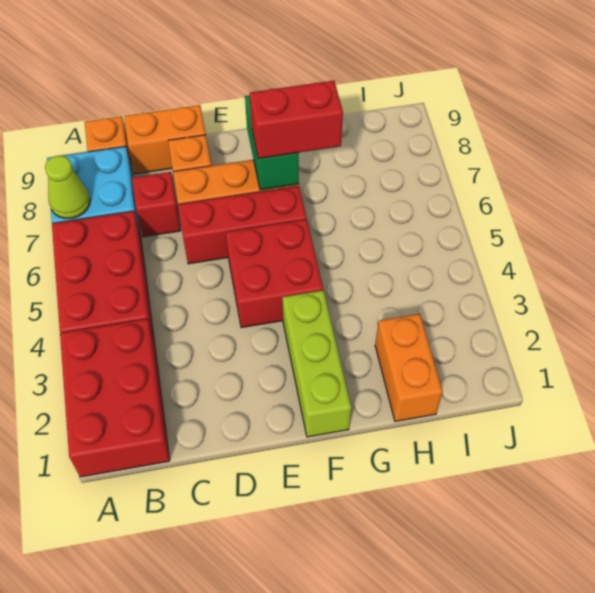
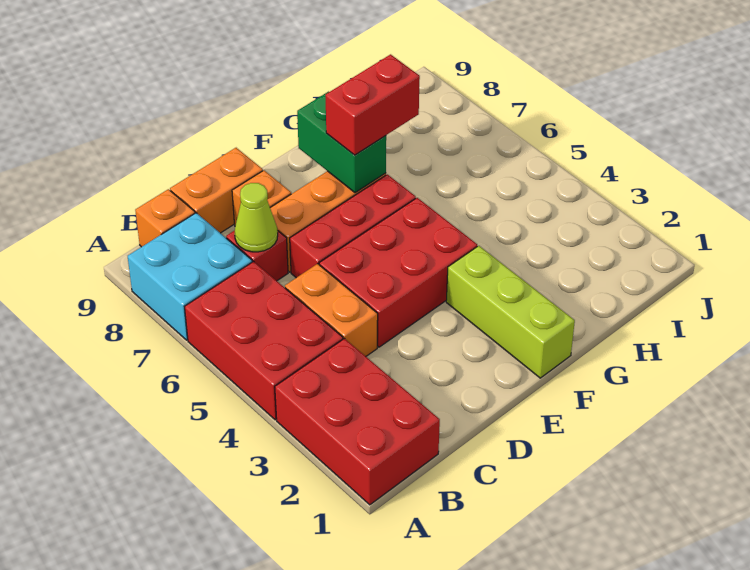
lime cone A7 level 2 -> lime cone C7 level 2
red brick E4:F5 level 1 -> red brick D4:F5 level 1
orange brick H1:H2 level 1 -> orange brick C4:C5 level 1

